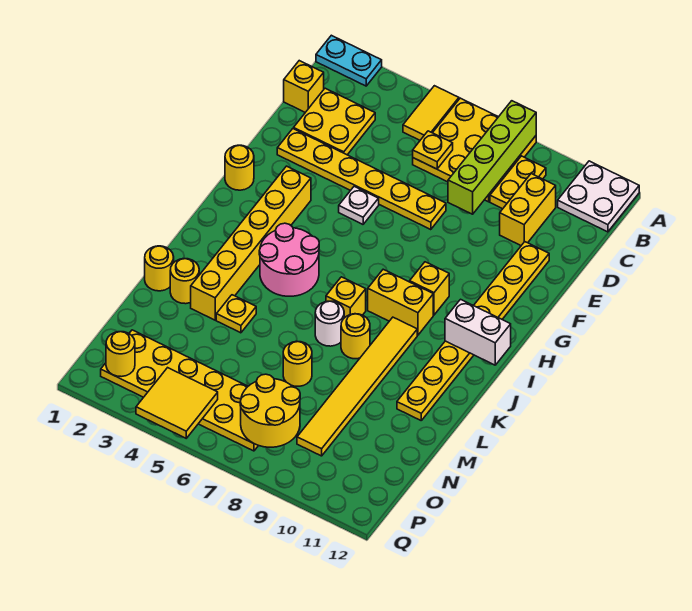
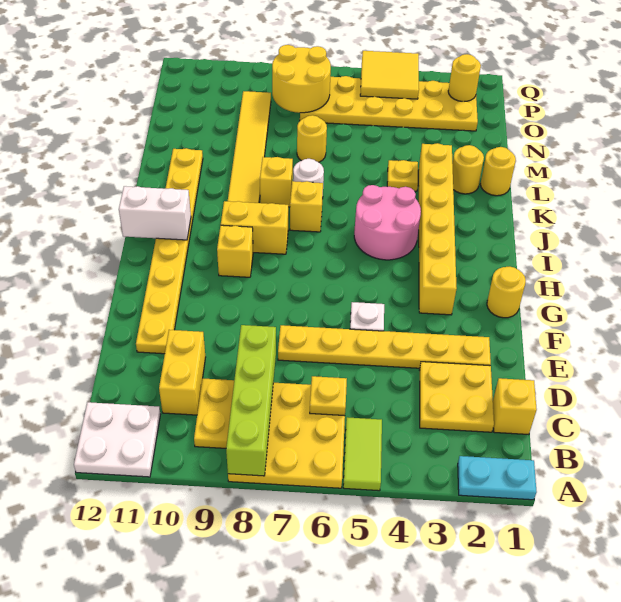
yellow tile A5:B5 level 1 -> lime tile A5:B5 level 1
yellow round brick K8 level 1 -> yellow brick K8 level 1

